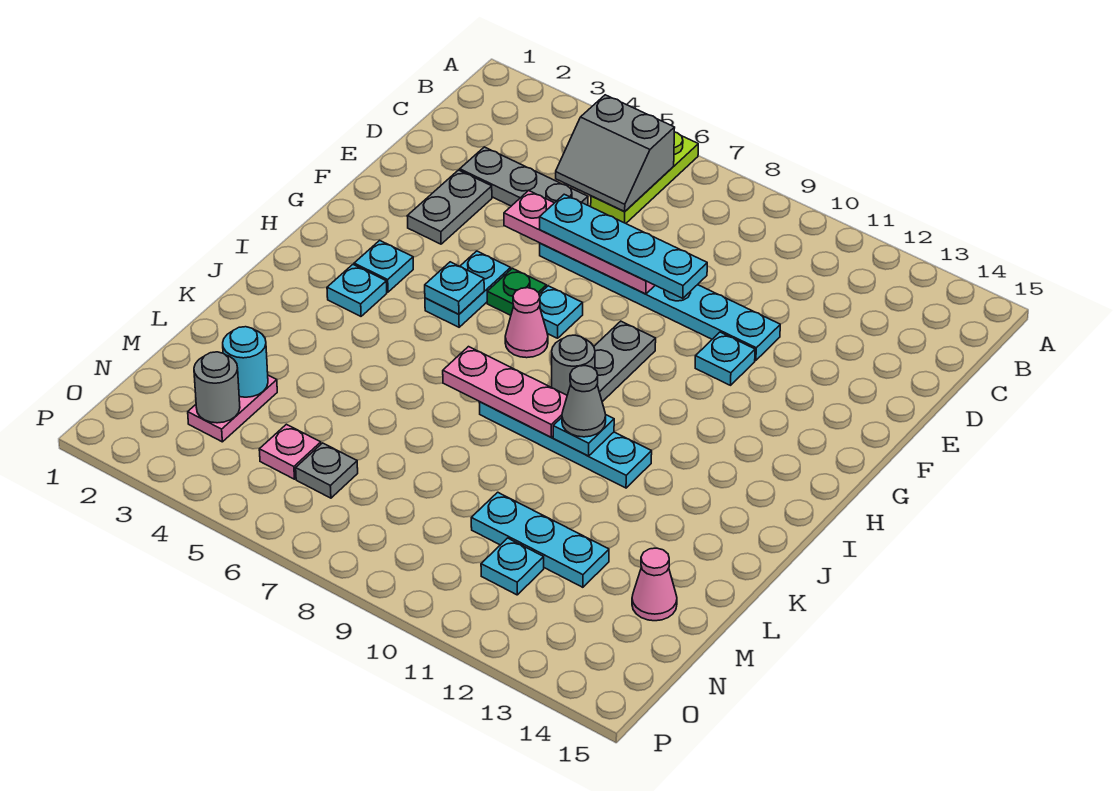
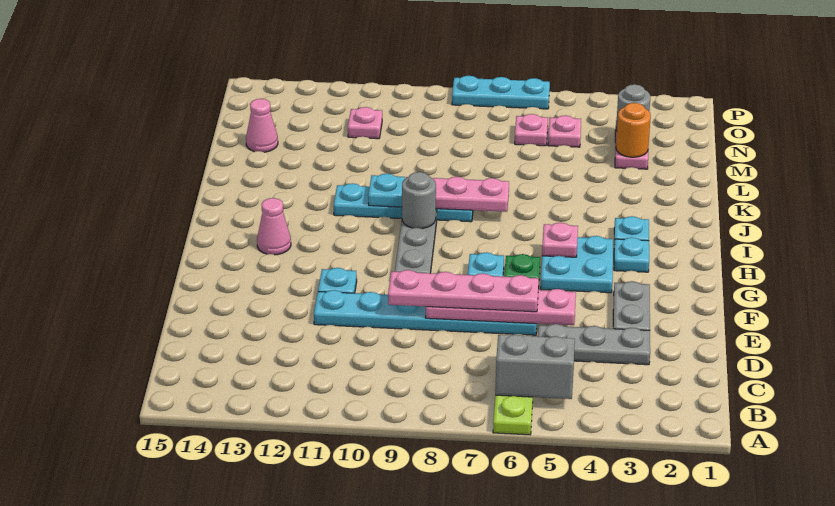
cyan plate E6:E9 level 3 -> pink plate E6:E9 level 3
cyan plate G5:H5 level 1 -> cyan plate G4:H5 level 1
cyan plate H5 level 2 -> pink plate H5 level 2
pink cone H7 level 1 -> pink cone H13 level 1
grey cone J10 level 3 -> none
cyan round brick M3 level 2 -> orange round brick M3 level 2
cyan plate M10:M12 level 1 -> cyan plate P6:P8 level 1
grey plate N6 level 1 -> pink plate N6 level 1
cyan plate N11 level 1 -> pink plate N11 level 1

